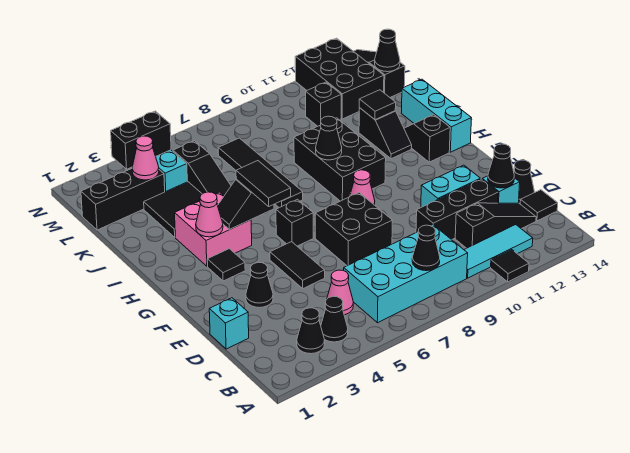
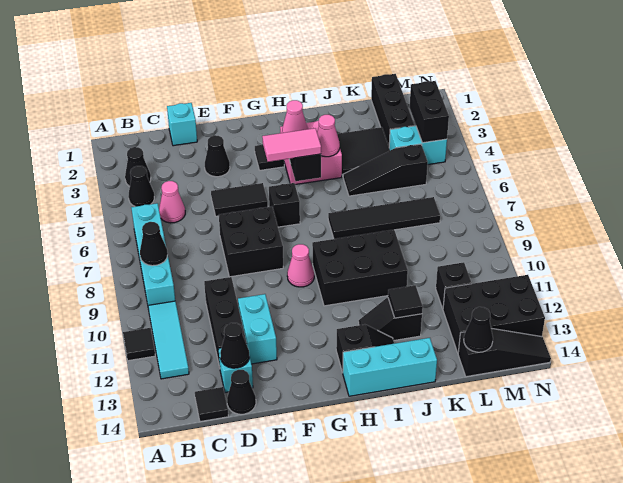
cyan brick B6:C9 level 1 -> cyan brick B6:B9 level 1
black slope C11:C13 level 1 top 11 -> none
black tile G5:H5 level 3 -> pink tile G5:H5 level 3
black cone I9 level 2 -> none
pink cone L3 level 2 -> pink cone I4 level 2

